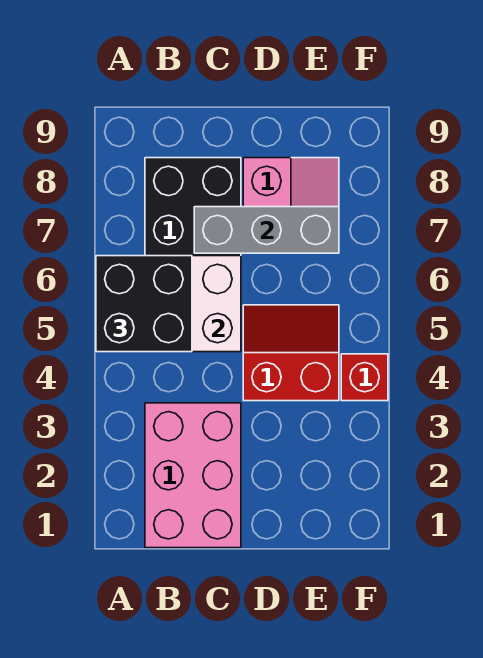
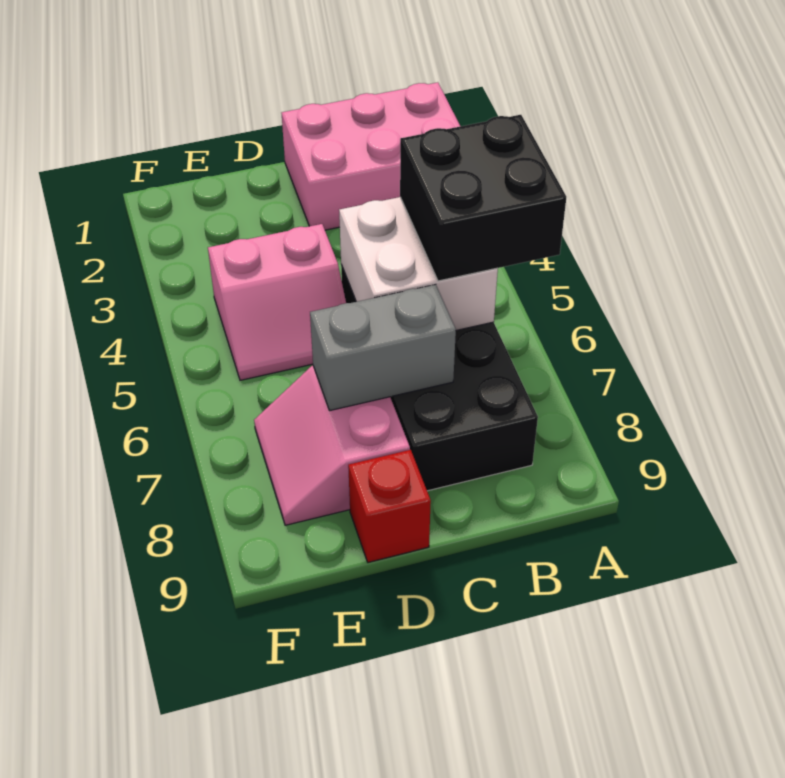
pink brick B1:C3 level 1 -> pink brick A1:C2 level 1
grey brick C7:E7 level 2 -> grey brick C7:D7 level 2
red slope D4:E5 level 1 top 4 -> pink slope D4:E5 level 1 top 4
red brick F4 level 1 -> red brick D9 level 1

